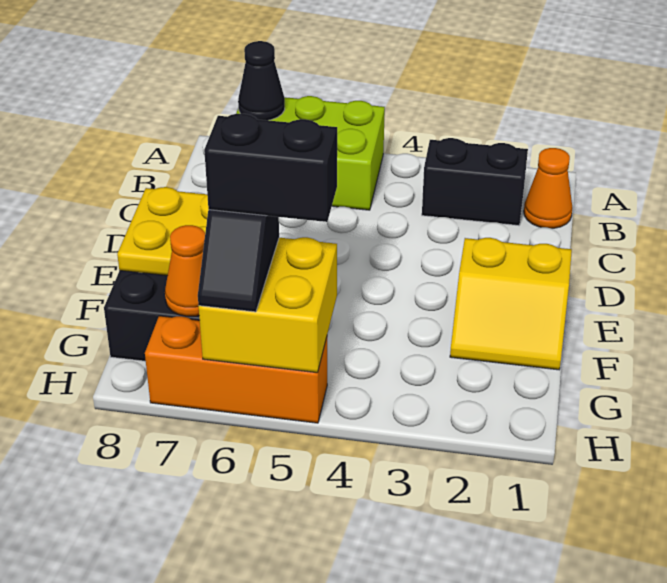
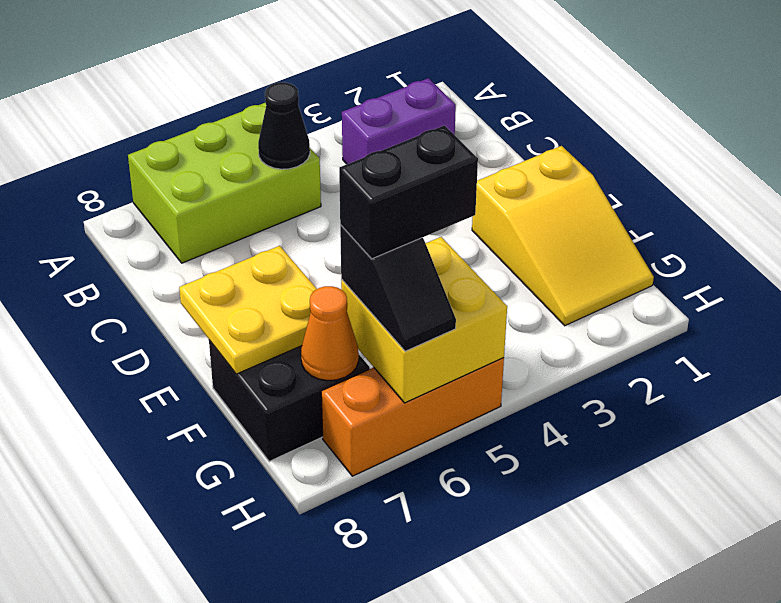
black cone A7 level 2 -> black cone B5 level 2
orange cone B1 level 1 -> none
black brick B2:B3 level 1 -> purple brick B2:B3 level 1
yellow slope E1:F2 level 1 top E -> yellow slope E1:G2 level 1 top E

